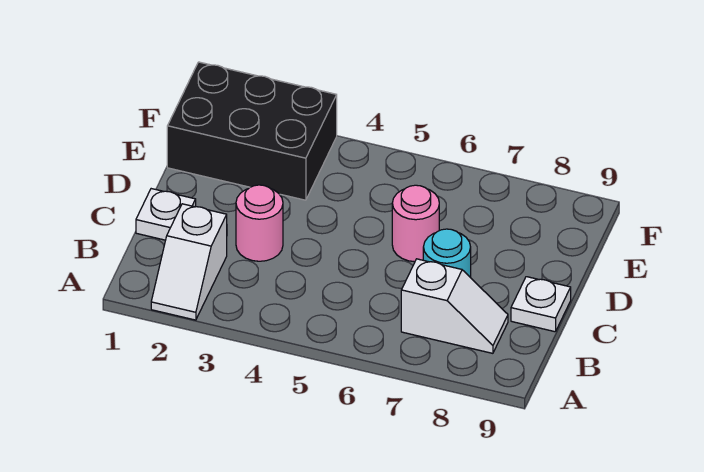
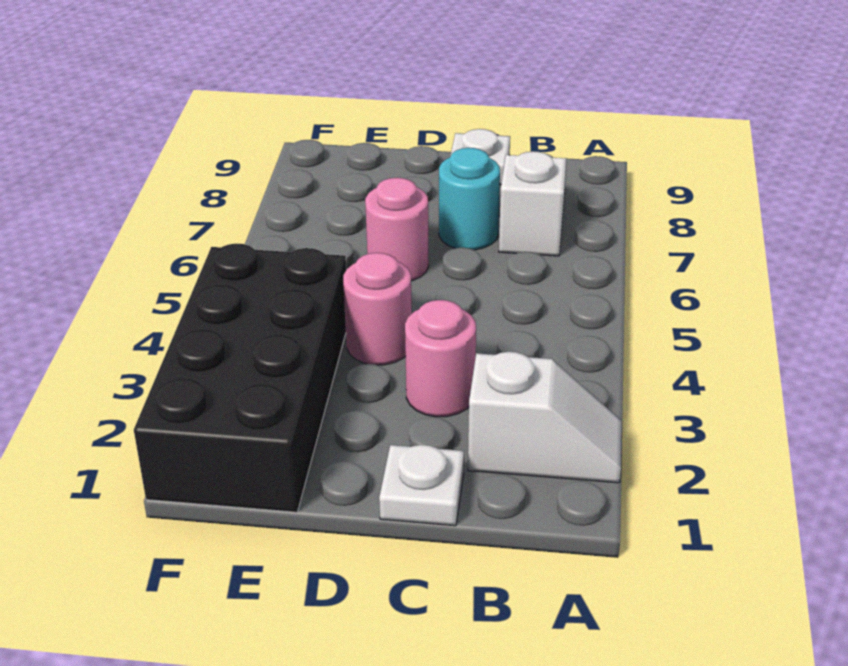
none -> pink round brick D4 level 1
black brick E1:F3 level 1 -> black brick E1:F4 level 1

